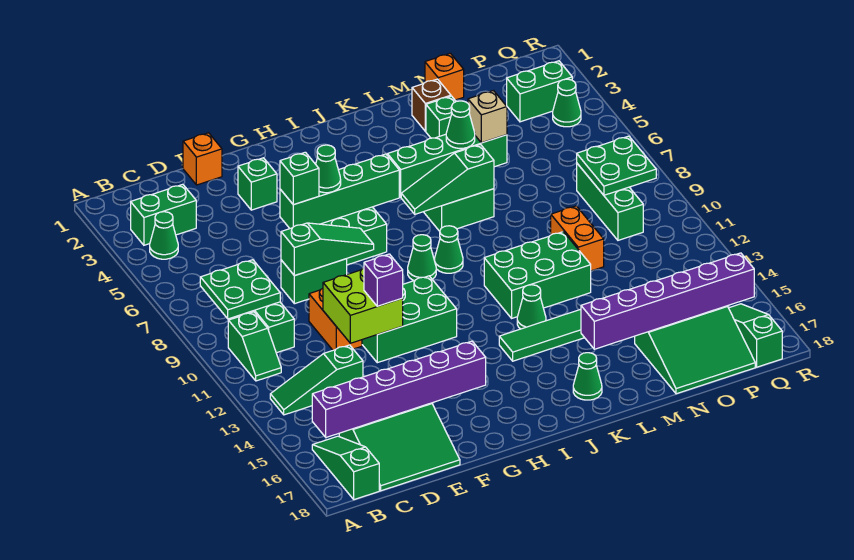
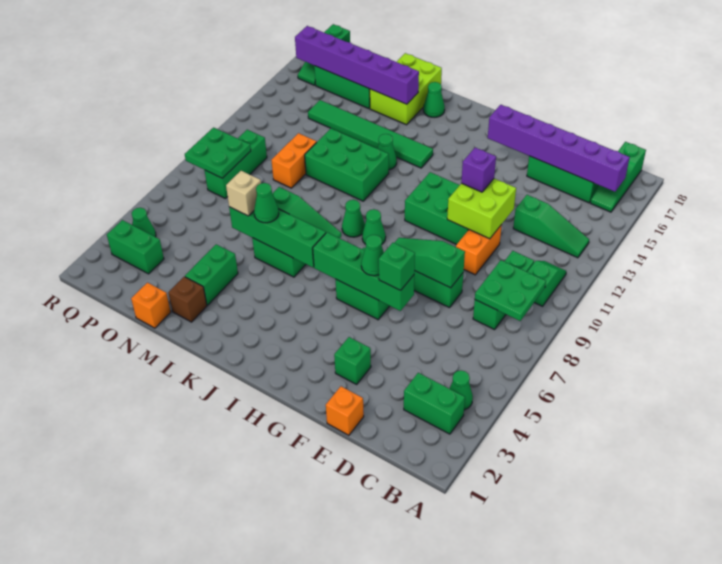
none -> lime brick L16:M18 level 1
green brick M3 level 1 -> green brick M3:M4 level 1

